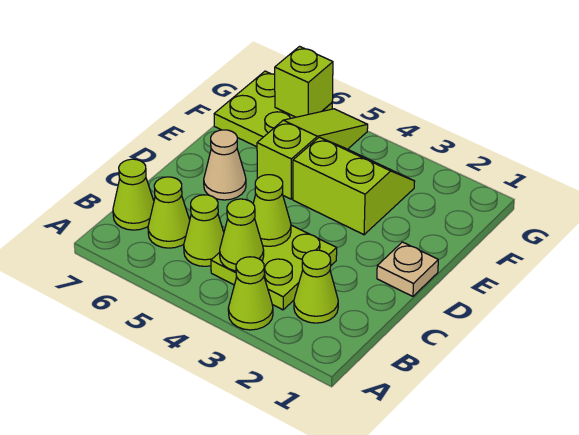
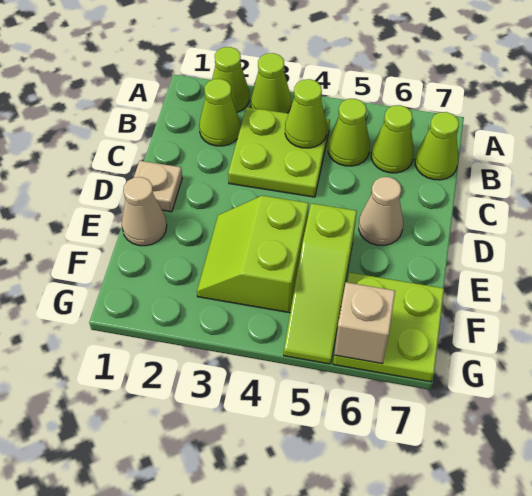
lime cone C4 level 2 -> lime cone A2 level 1
none -> tan cone E1 level 1
lime slope E3:F4 level 1 top E -> lime slope E3:F4 level 1 top 4
lime brick G6 level 2 -> tan brick G6 level 2

